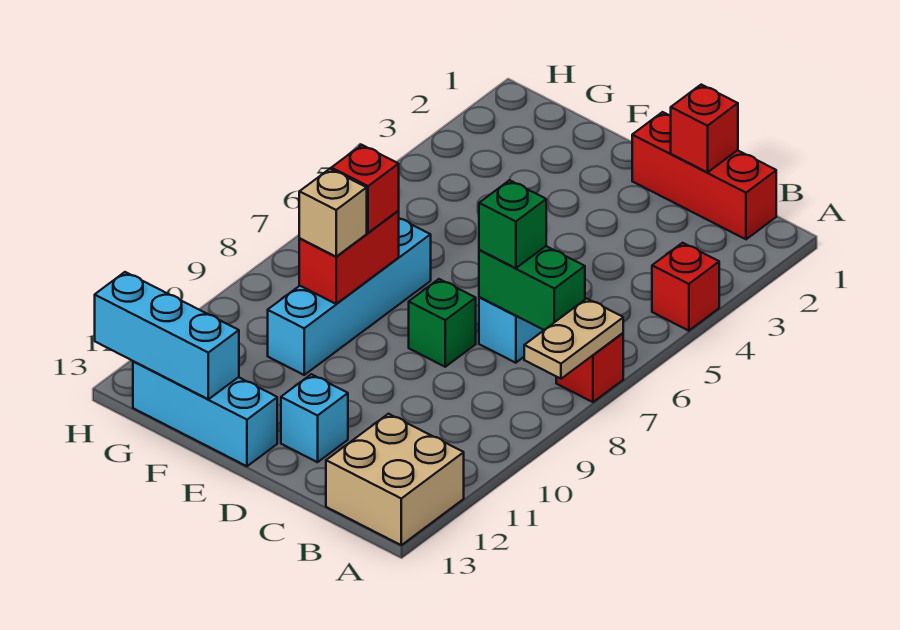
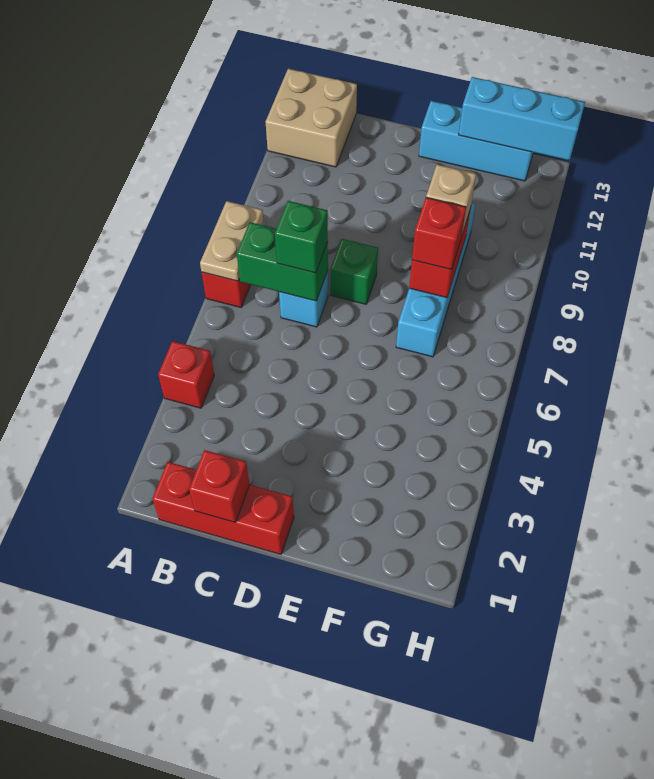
cyan brick D12 level 1 -> none

